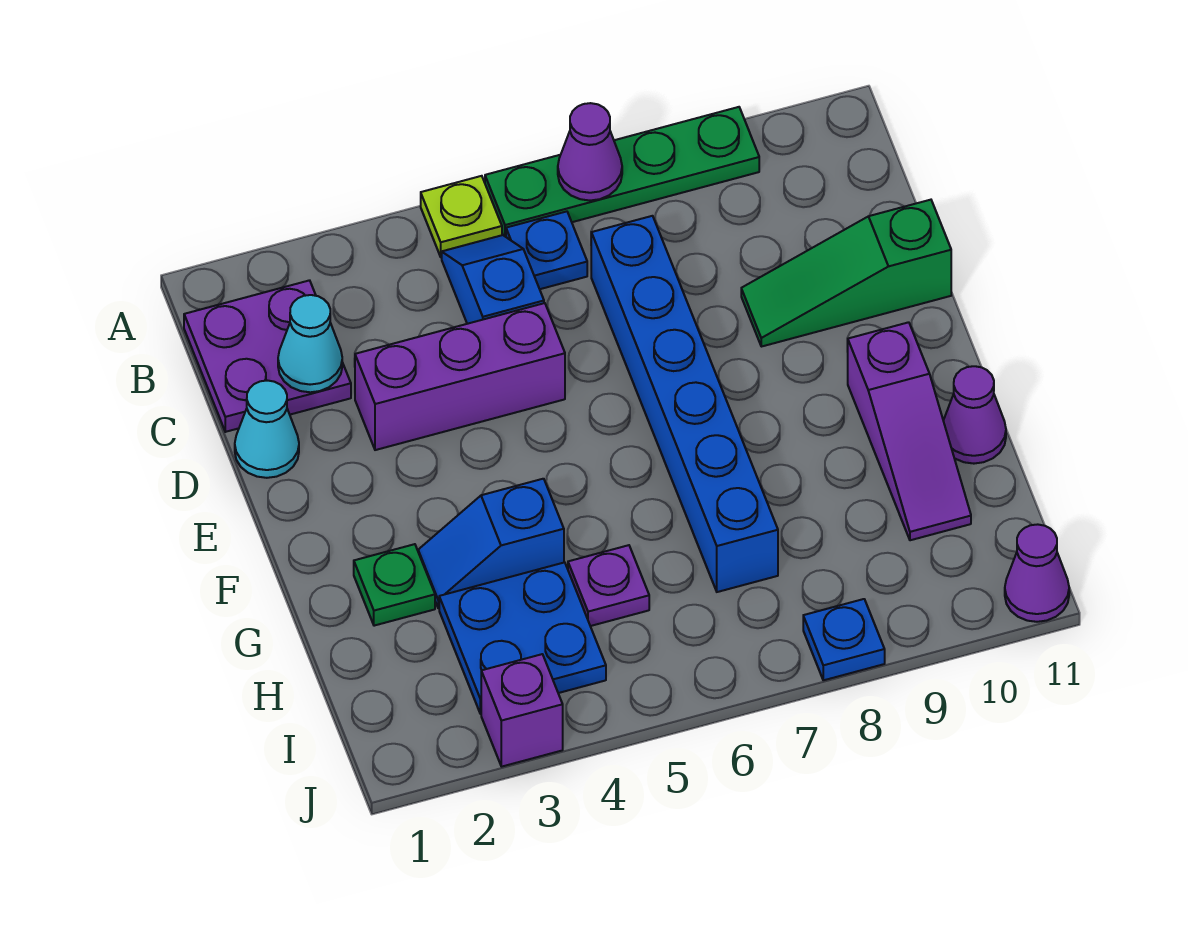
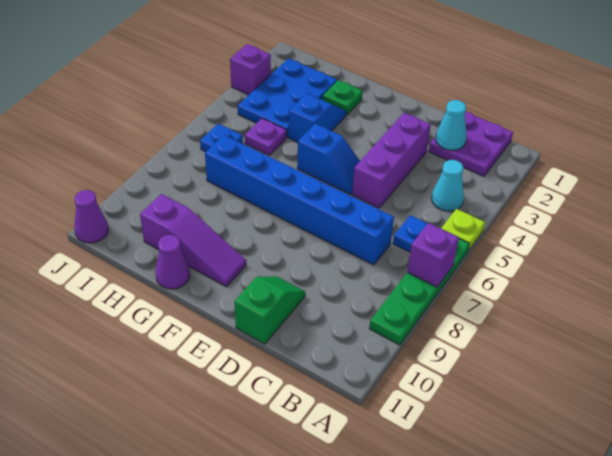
purple cone A7 level 2 -> purple brick A7 level 2
blue slope B5:C5 level 1 top C -> blue slope E5:F5 level 1 top F
cyan cone D1 level 1 -> cyan cone B4 level 1
green slope D9:D11 level 1 top 11 -> green slope D10:D11 level 1 top 11
purple slope F10:H10 level 1 top F -> purple slope F10:H10 level 1 top H
blue plate H3:I4 level 1 -> blue plate H2:I4 level 1
blue plate J8 level 1 -> blue plate I6 level 1

